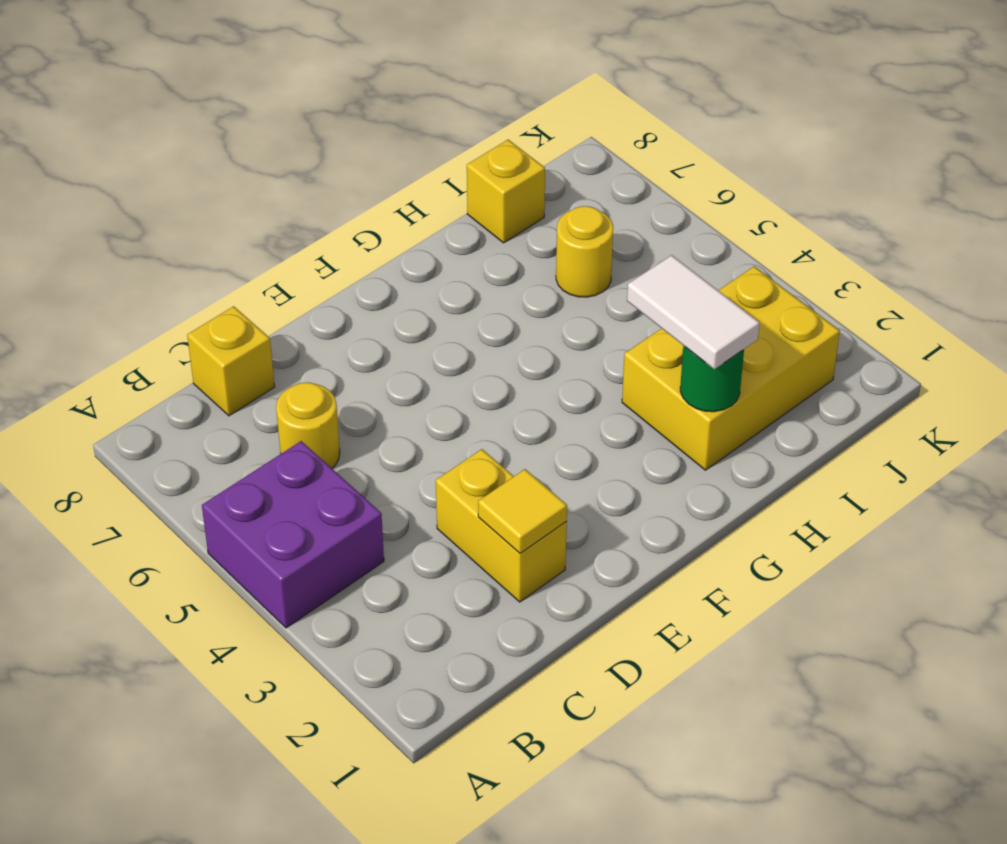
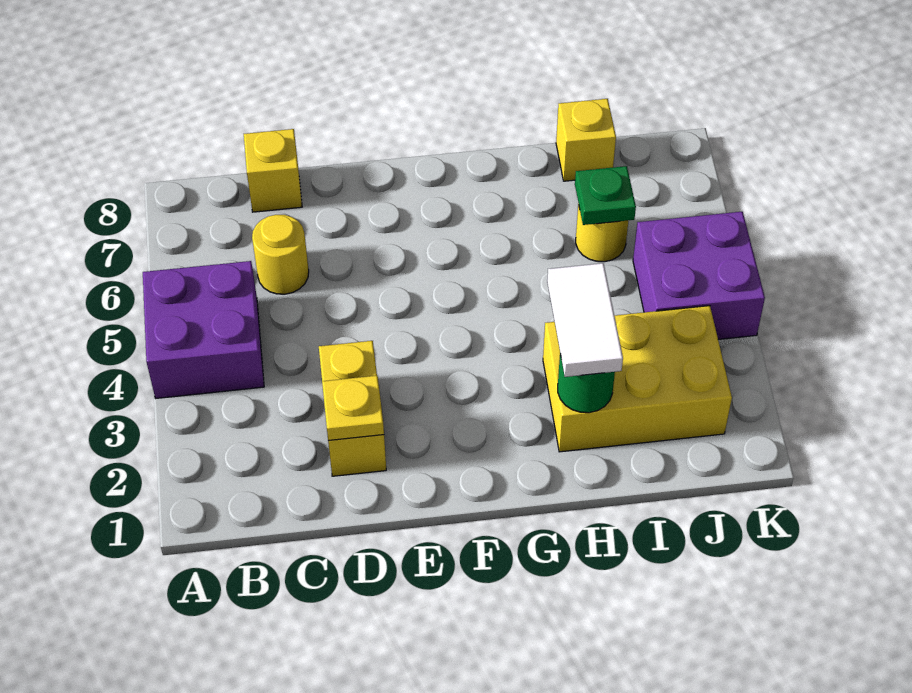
yellow tile D2 level 2 -> yellow plate D2 level 2
none -> green plate I6 level 2
none -> purple brick J4:K5 level 1

